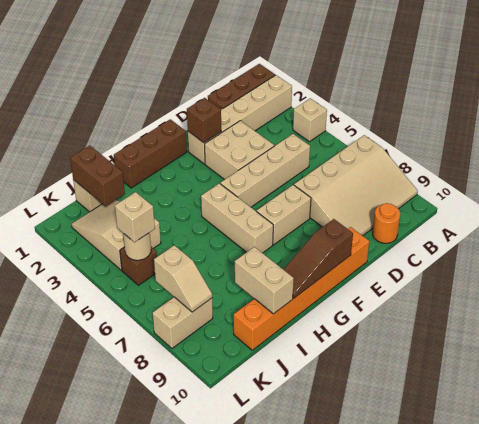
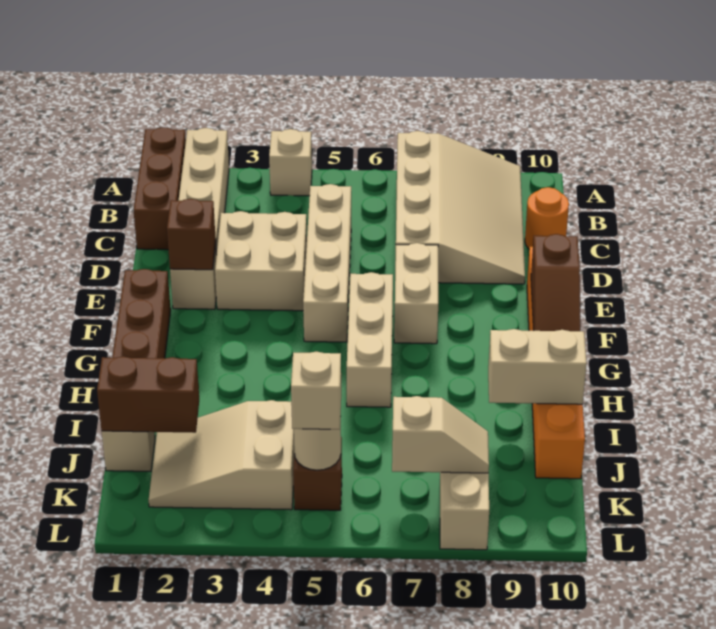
tan brick G5:G7 level 1 -> tan brick F6:H6 level 1

